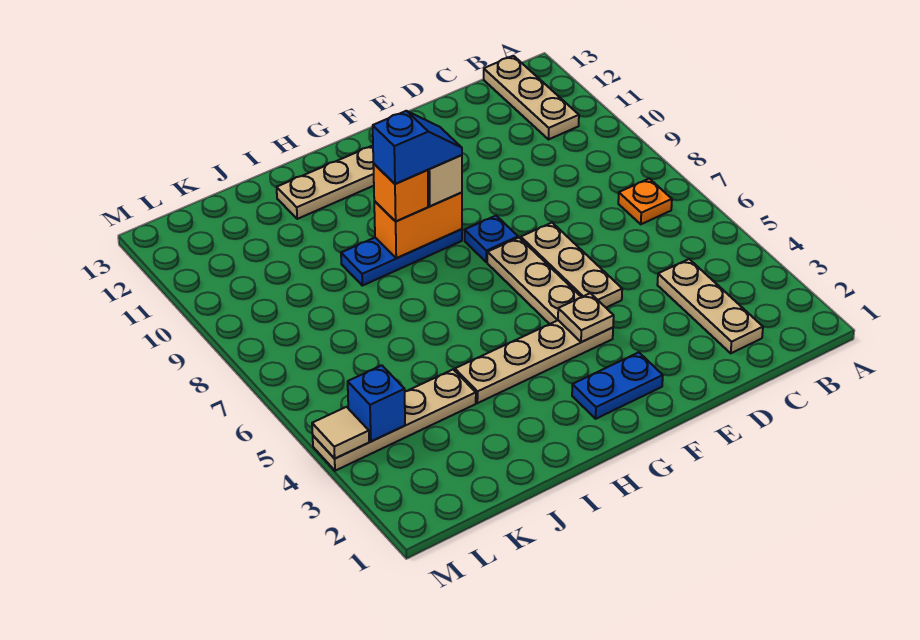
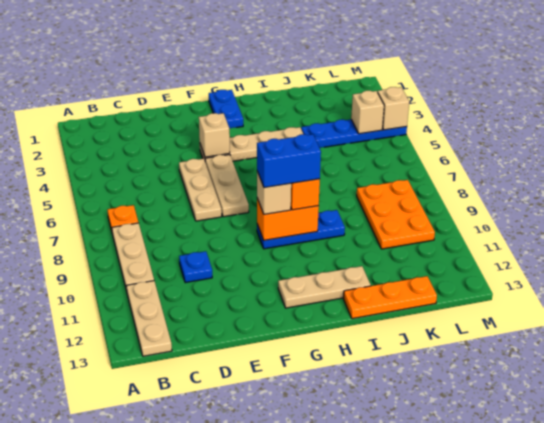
tan plate C2:C4 level 1 -> tan plate B8:B10 level 1
blue plate F2:G2 level 1 -> blue plate G1:G2 level 1
tan plate F4 level 2 -> tan brick F4 level 2
blue plate F8 level 1 -> blue plate D10 level 1
blue slope G9:H9 level 4 top H -> blue brick G9:H9 level 4
none -> orange plate I13:K13 level 1
tan plate J4:M4 level 1 -> blue plate J4:M4 level 1
none -> orange plate K8:L10 level 1
blue brick L4 level 2 -> tan brick L4 level 2
tan tile M4 level 2 -> tan brick M4 level 2

